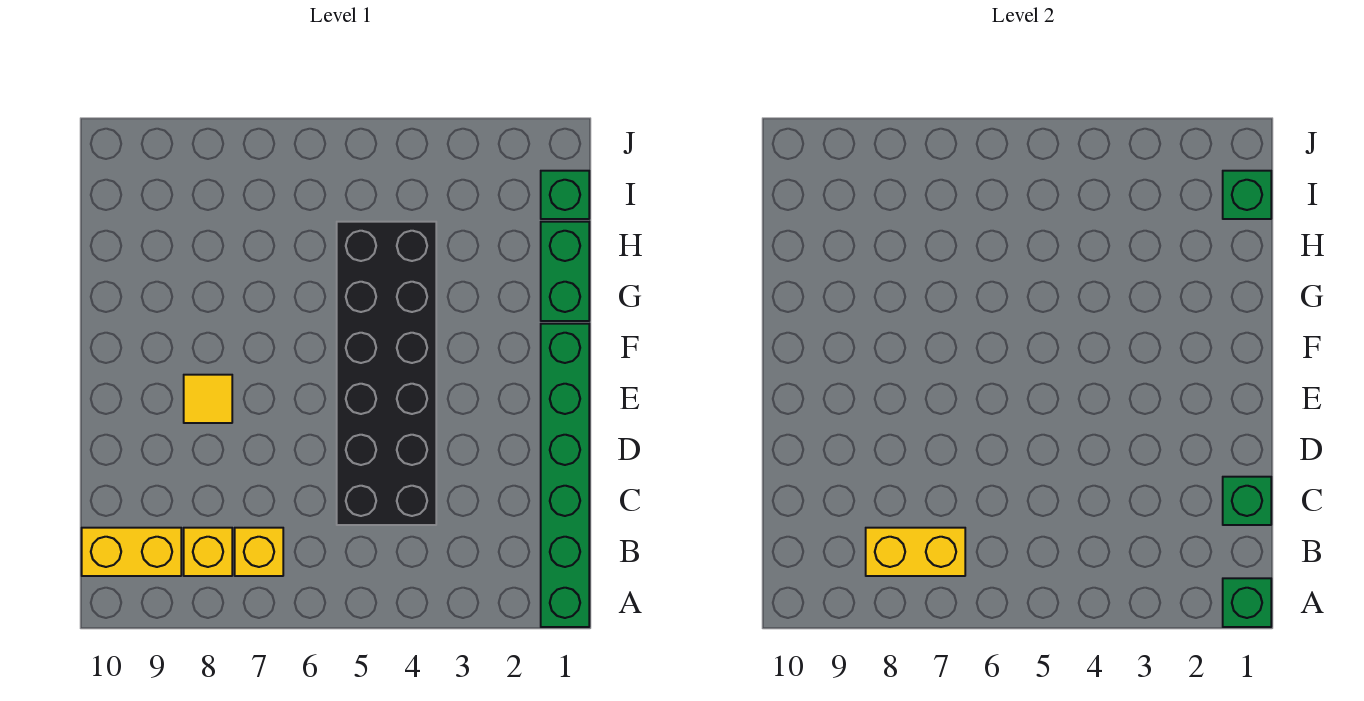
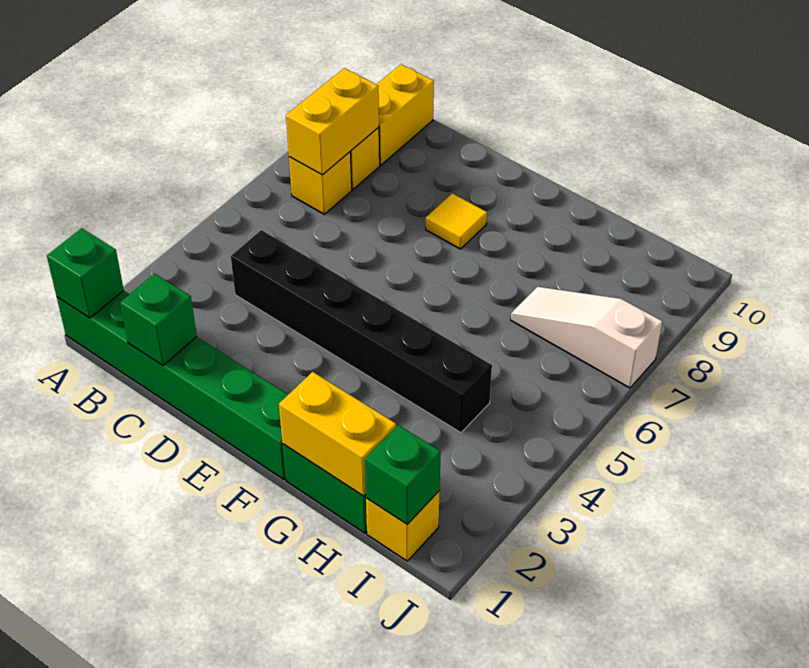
black brick C4:H5 level 1 -> black brick C4:H4 level 1
none -> yellow brick G1:H1 level 2
none -> white slope H7:J7 level 1 top J
green brick I1 level 1 -> yellow brick I1 level 1

